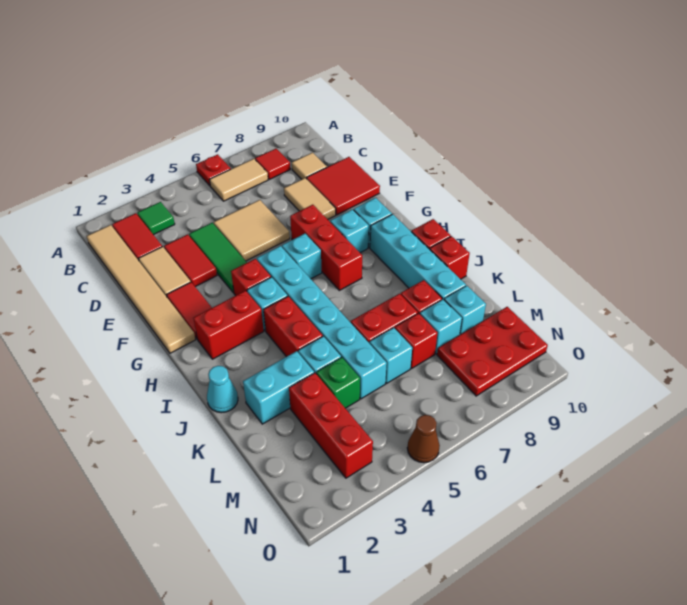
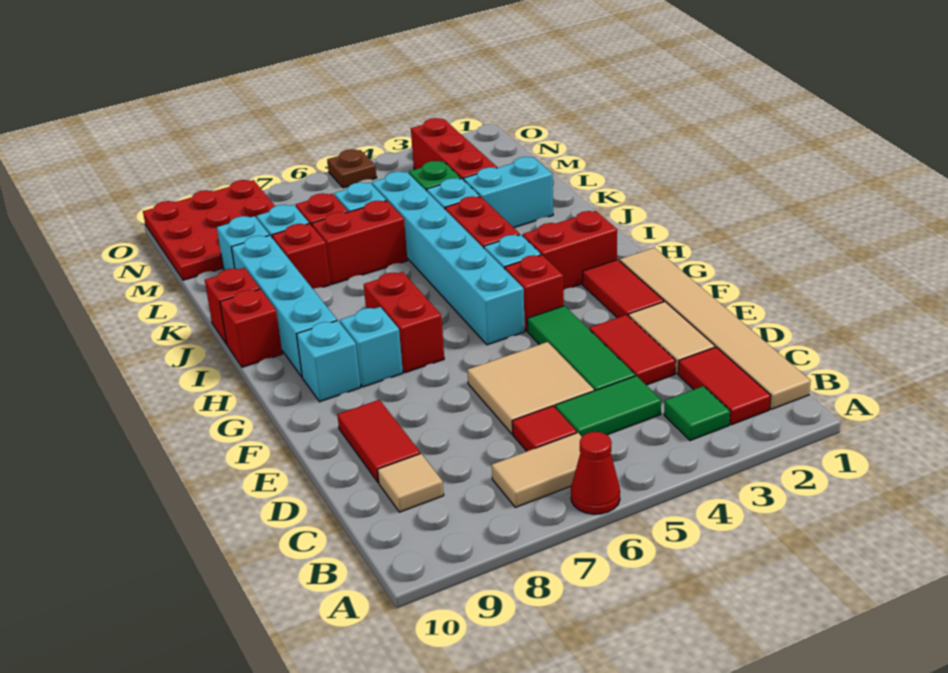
red plate A6 level 1 -> red cone A6 level 1
red tile B8 level 1 -> red tile C6 level 1
none -> green tile C4:C5 level 1
tan tile D8:E8 level 1 -> none
red tile D9:E10 level 1 -> red tile D9:E9 level 1
red brick F7:H7 level 1 -> red brick G7:H7 level 1
cyan brick G6 level 1 -> none
cyan cone J1 level 1 -> none
red plate M8:N10 level 1 -> red plate M8:O10 level 1
brown cone O5 level 1 -> brown plate O5 level 1

